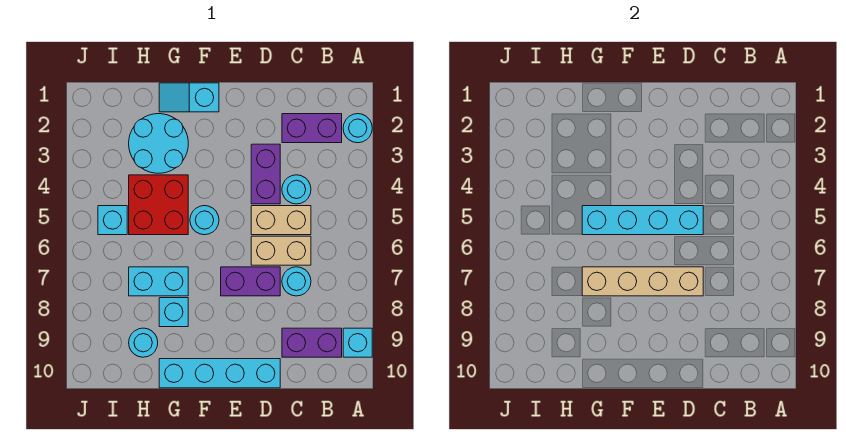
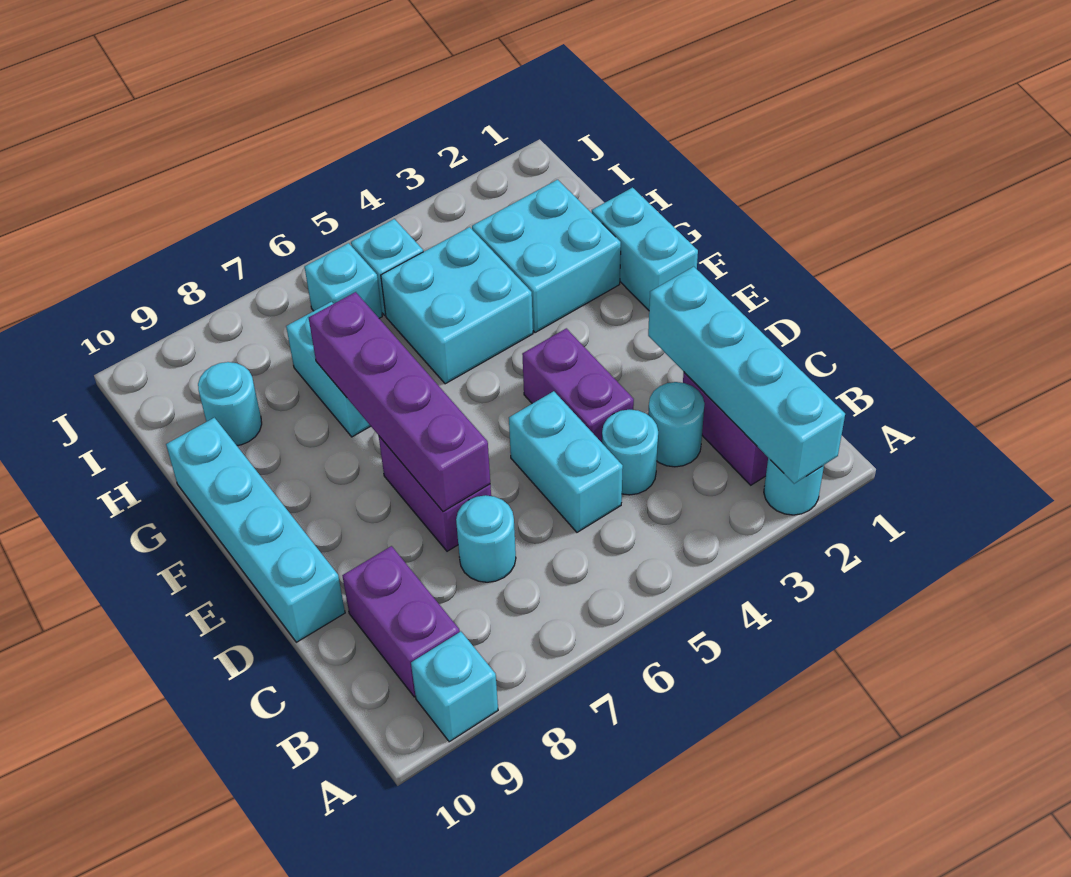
tan brick C5:D5 level 1 -> cyan brick C5:D5 level 1
tan brick C6:D6 level 1 -> none
purple brick D3:D4 level 1 -> purple brick D4:E4 level 1
cyan brick D5:G5 level 2 -> cyan brick A2:D2 level 2
tan brick D7:G7 level 2 -> purple brick D7:G7 level 2
cyan slope F1:G1 level 1 top F -> cyan brick F1:G1 level 1
cyan round brick F5 level 1 -> cyan round brick C3 level 1
cyan round brick G2:H3 level 1 -> cyan brick G2:H3 level 1
red brick G4:H5 level 1 -> cyan brick G4:H5 level 1
cyan brick G8 level 1 -> cyan brick I6 level 1

